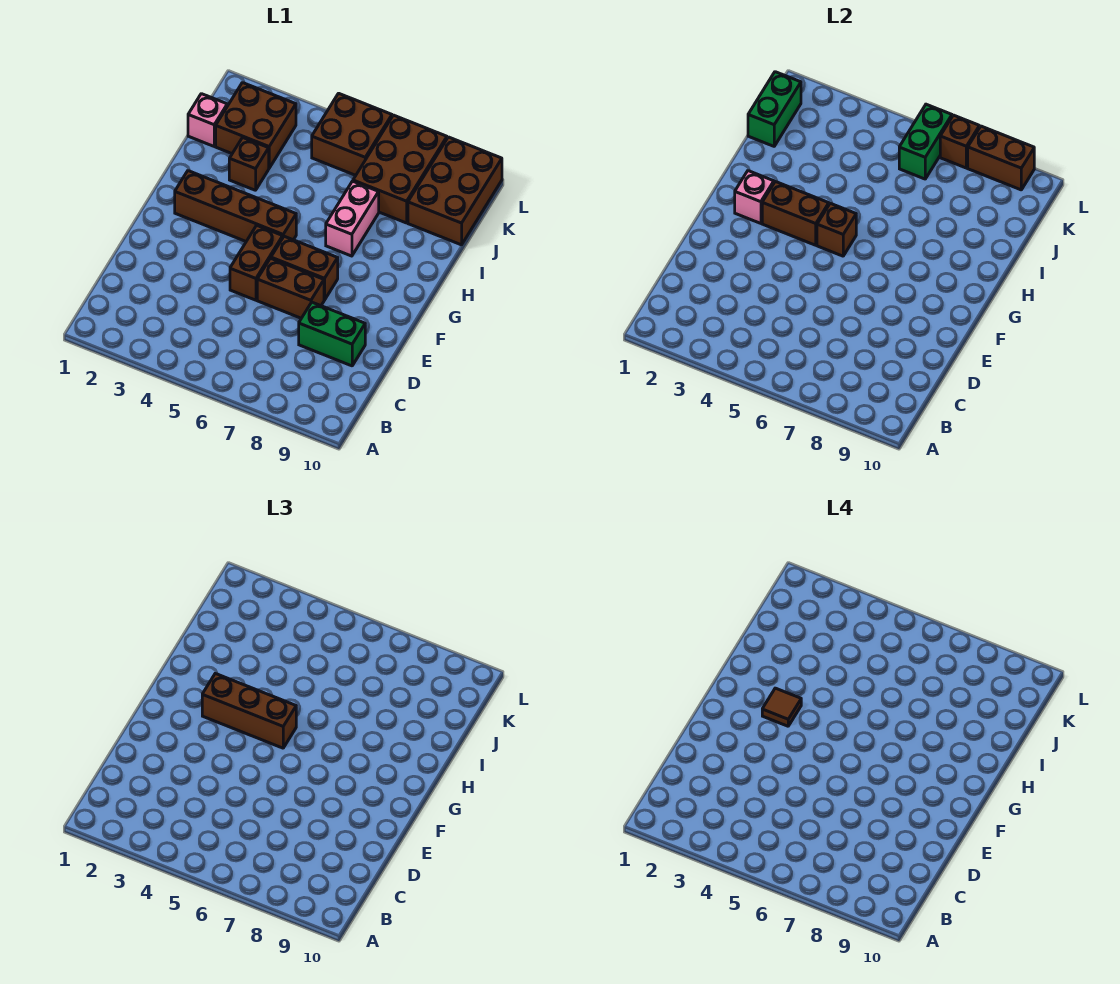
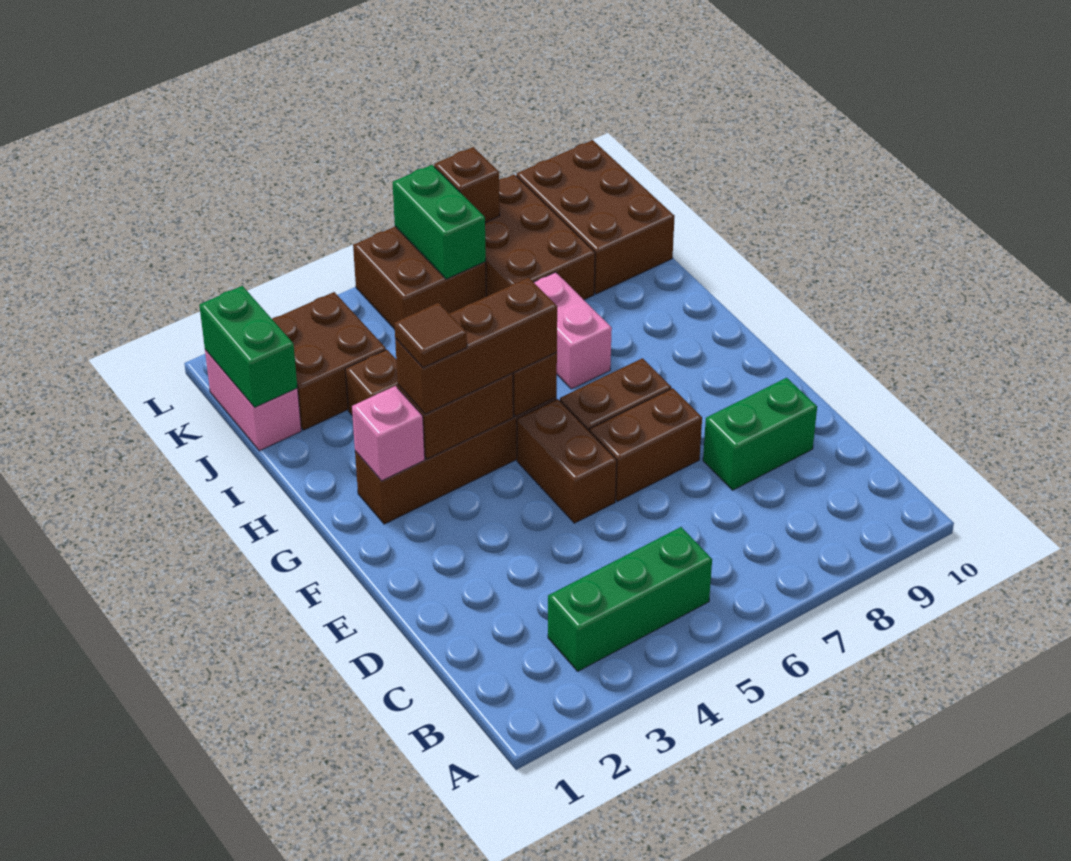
none -> green brick B3:B5 level 1
pink brick J1 level 1 -> pink brick J1:K1 level 1
brown brick L8:L9 level 2 -> none

